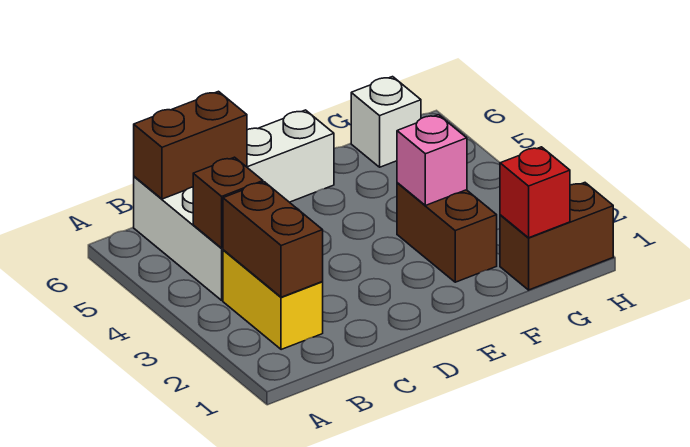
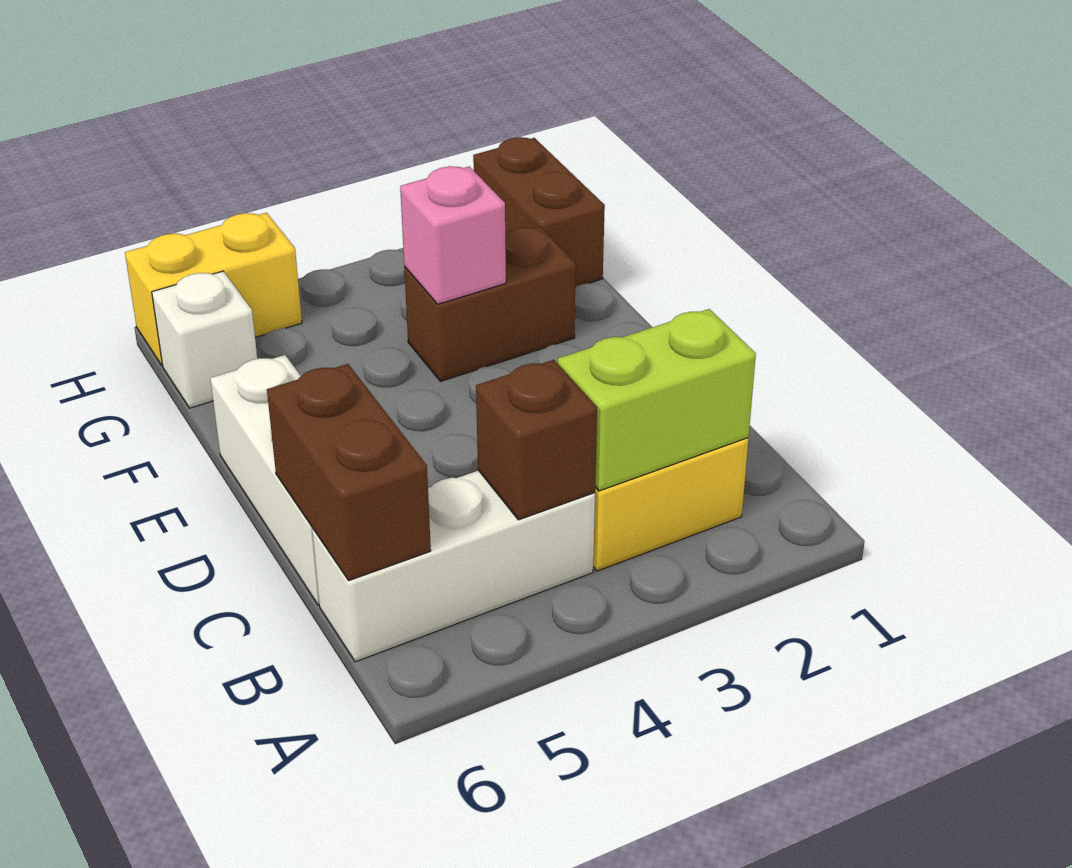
brown brick B2:B3 level 2 -> lime brick B2:B3 level 2
red brick G1 level 2 -> none
none -> yellow brick H5:H6 level 1

